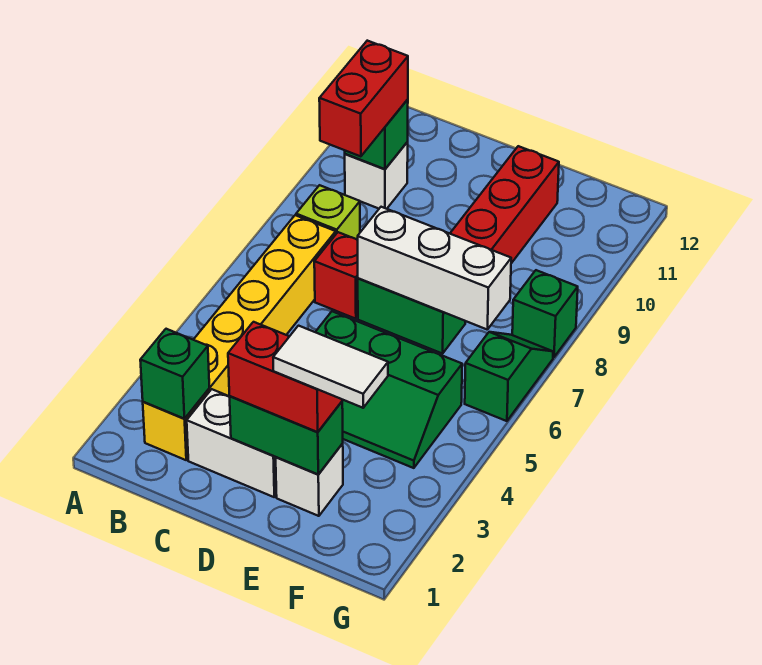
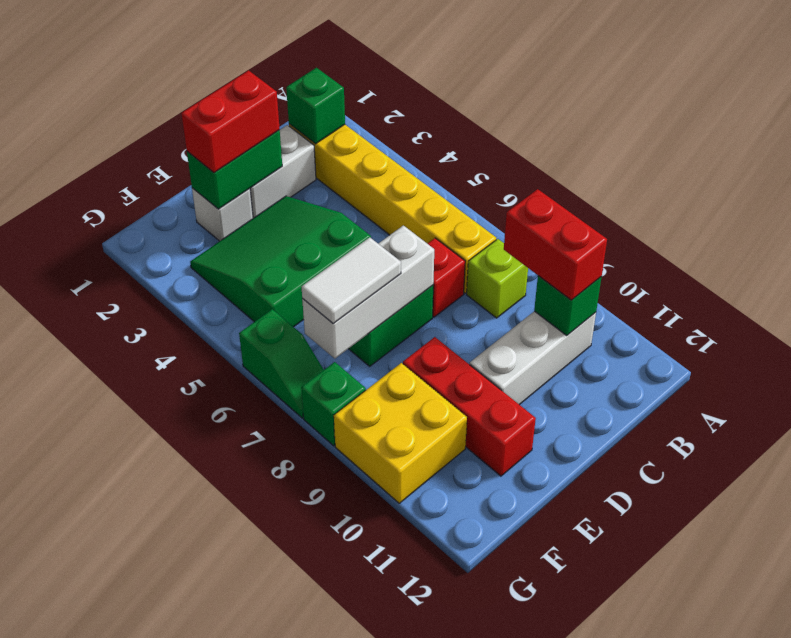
white brick B10 level 1 -> white brick B10:D10 level 1
green slope D4:F5 level 1 top 5 -> green slope D3:F5 level 1 top 5
white tile E2:F2 level 4 -> white tile E7:F7 level 3
none -> yellow brick F9:G10 level 1

